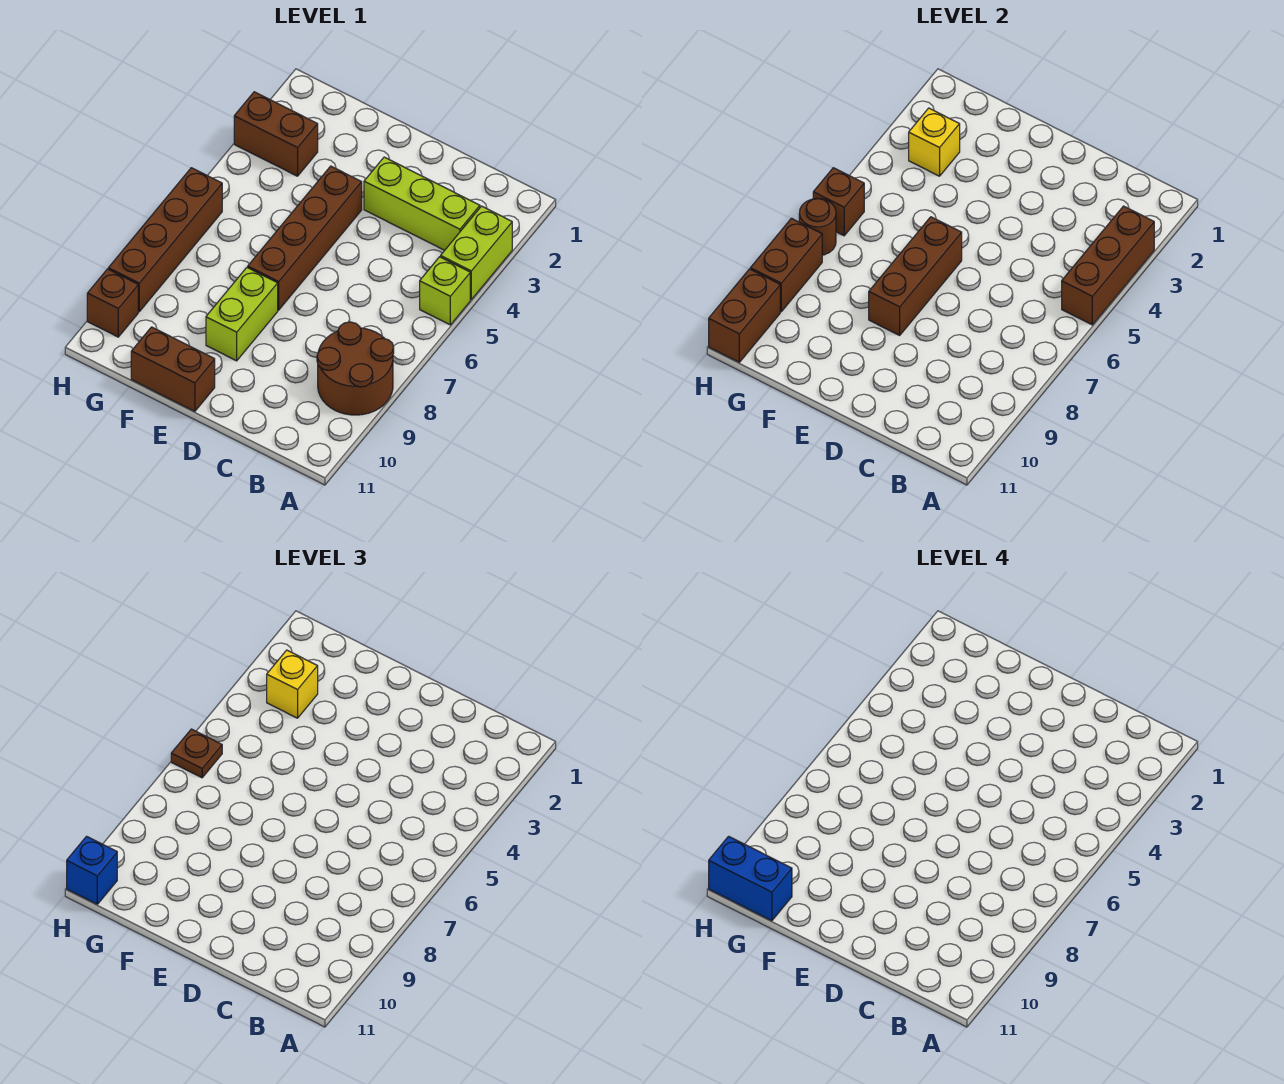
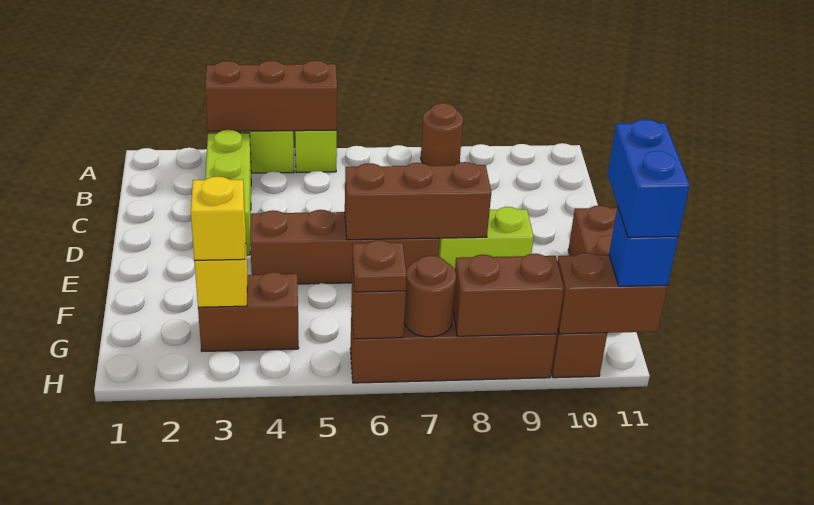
brown round brick A8:B9 level 1 -> brown round brick A8 level 1
brown brick G3:H3 level 1 -> brown brick G3:G4 level 1

